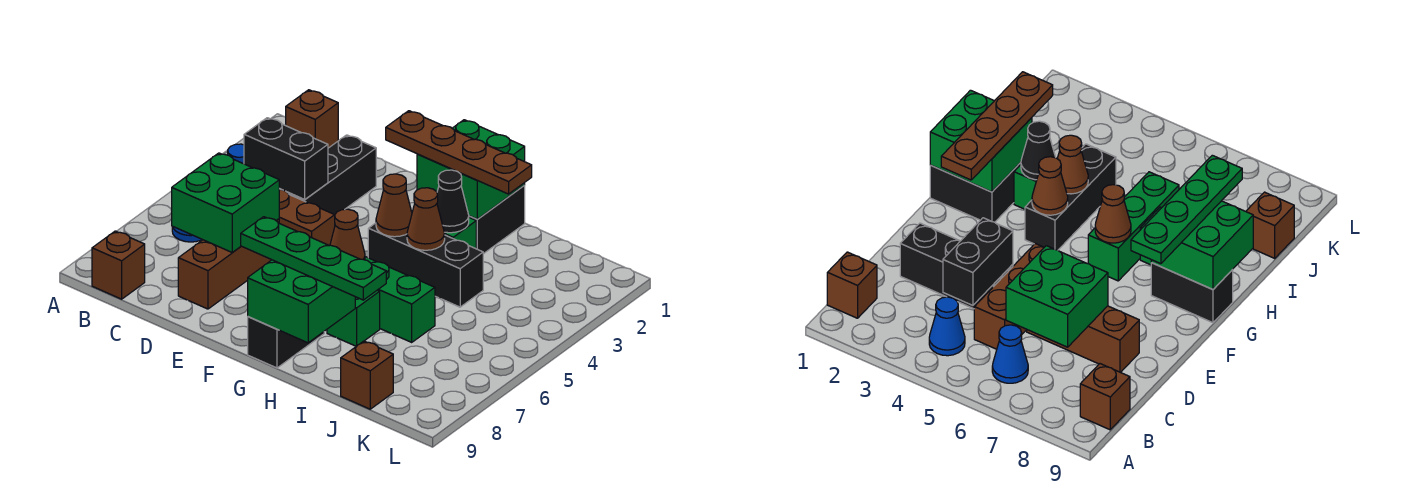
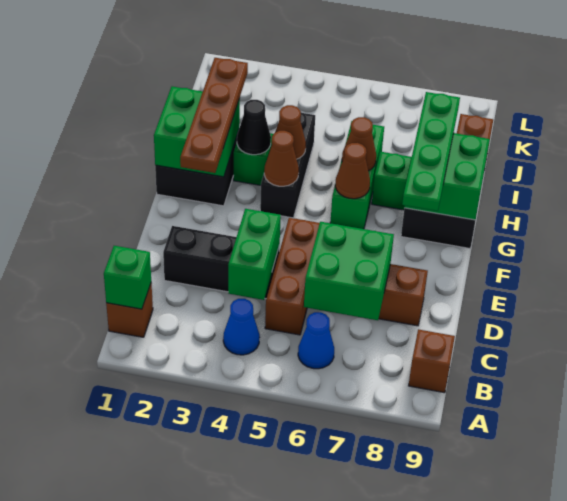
none -> green brick B1 level 2
black brick C4:D4 level 2 -> green brick C4:D4 level 2
none -> brown cone H6 level 2

